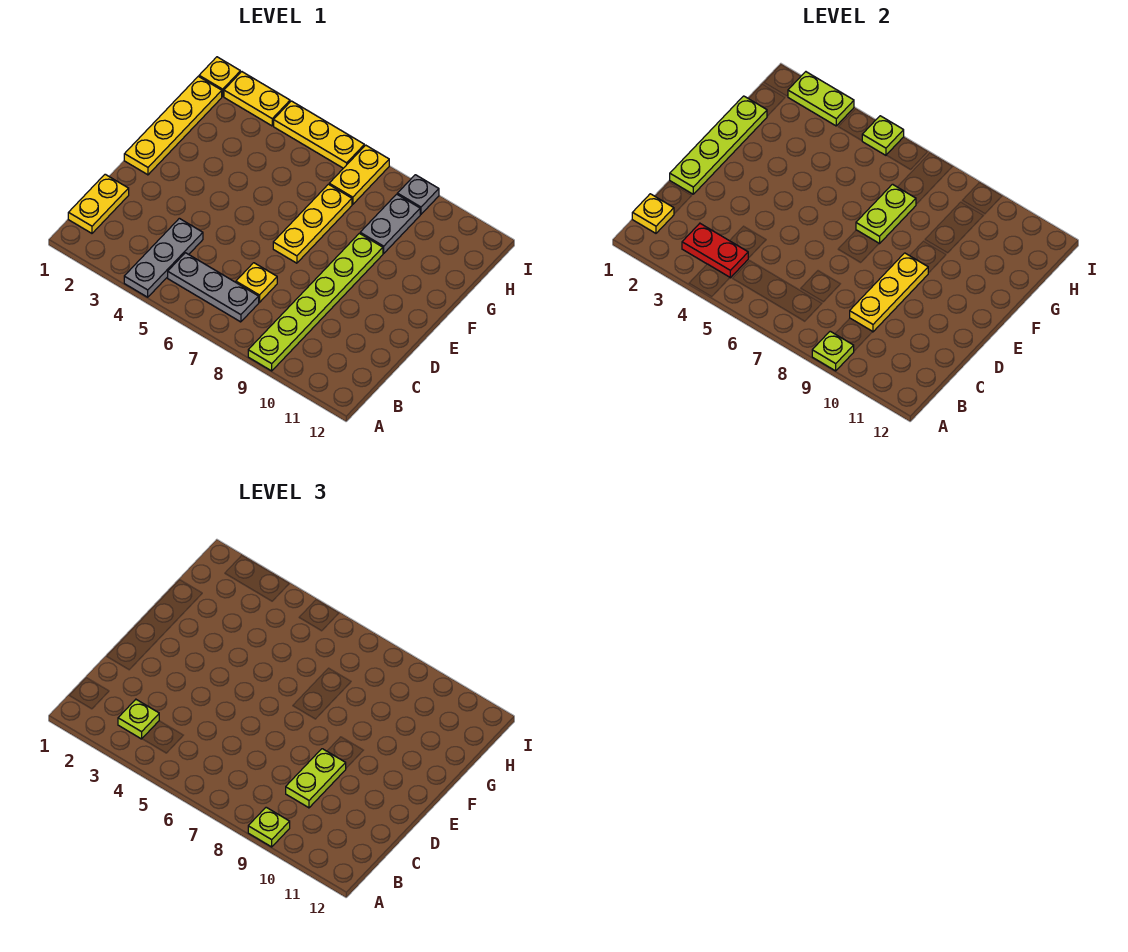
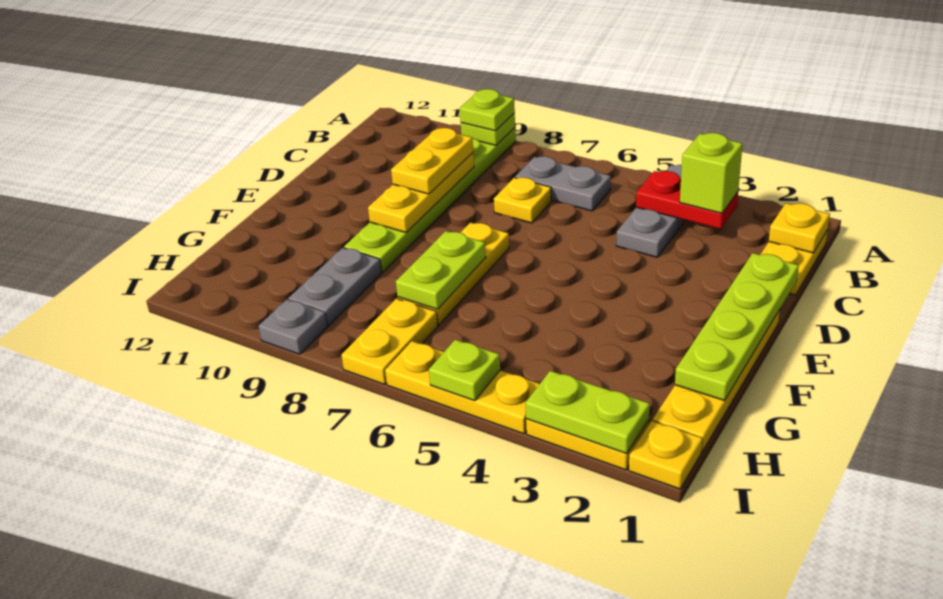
lime plate B3 level 3 -> lime brick B3 level 3
grey plate B5:B7 level 1 -> grey plate B6:B7 level 1
lime plate C9:D9 level 3 -> yellow plate C9:D9 level 3

